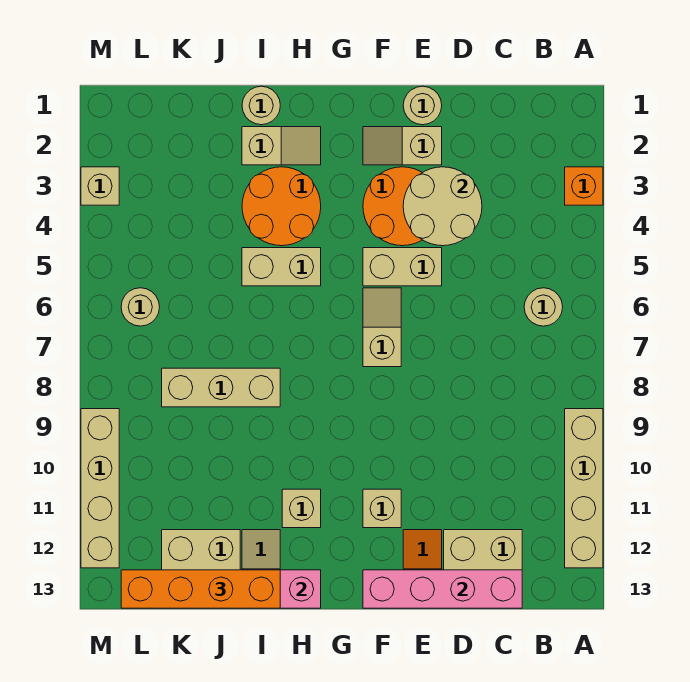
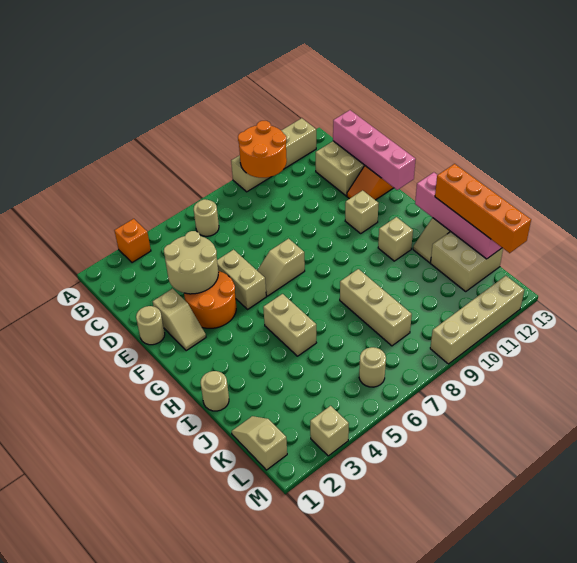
tan slope H2:I2 level 1 top I -> tan slope K1:L1 level 1 top L
orange round brick H3:I4 level 1 -> orange round brick A9:B10 level 2

